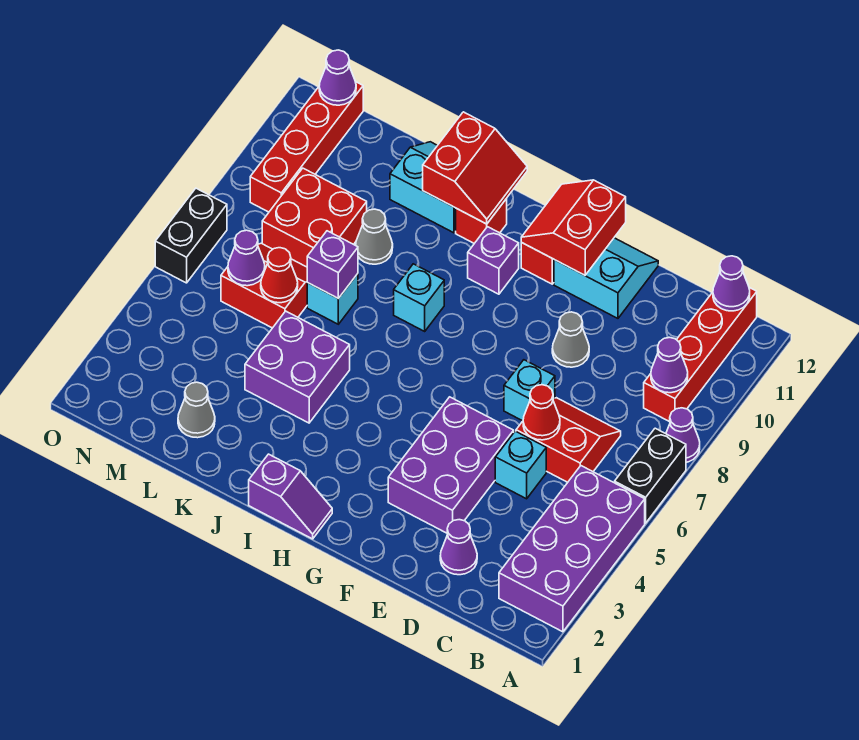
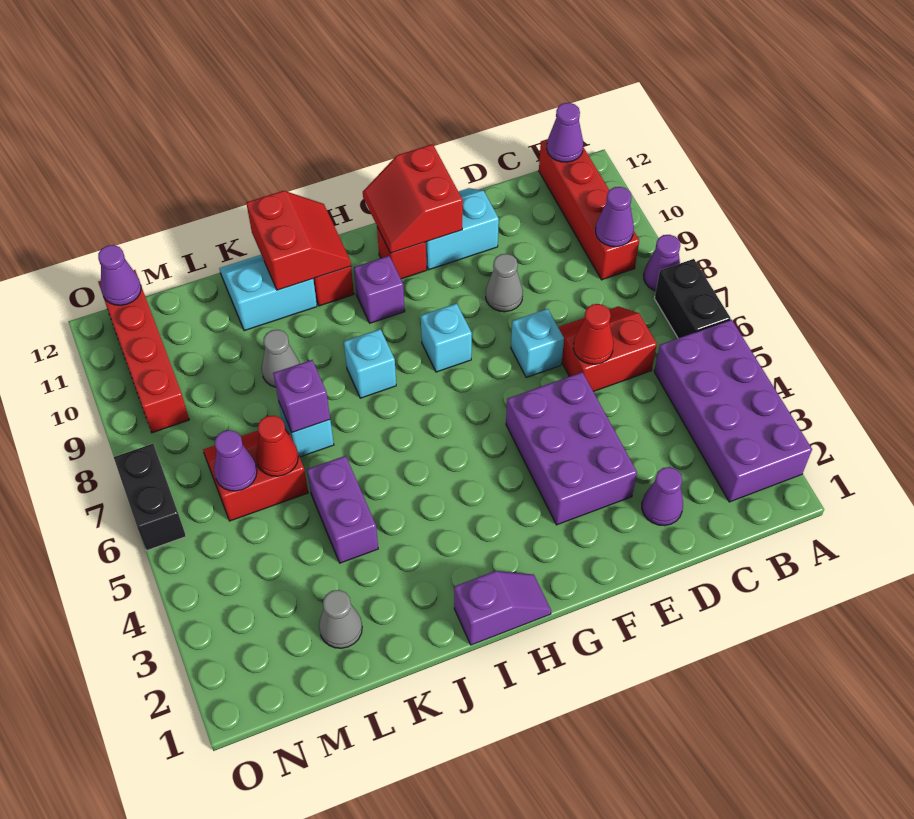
cyan brick D5 level 1 -> cyan brick G8 level 1
purple brick J4:K5 level 1 -> purple brick K4:K5 level 1
red brick L8:M9 level 1 -> none

